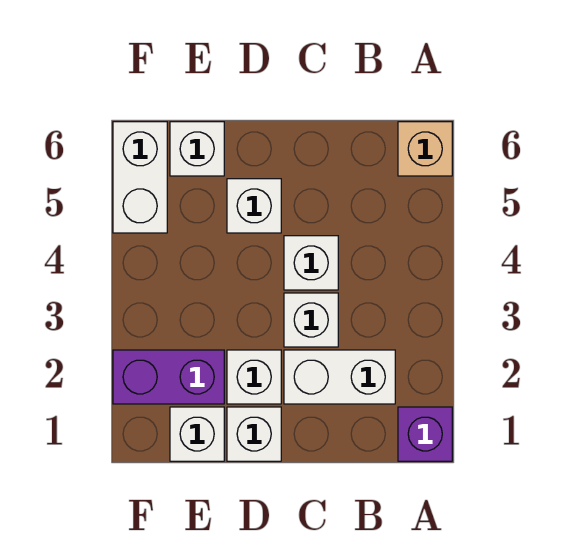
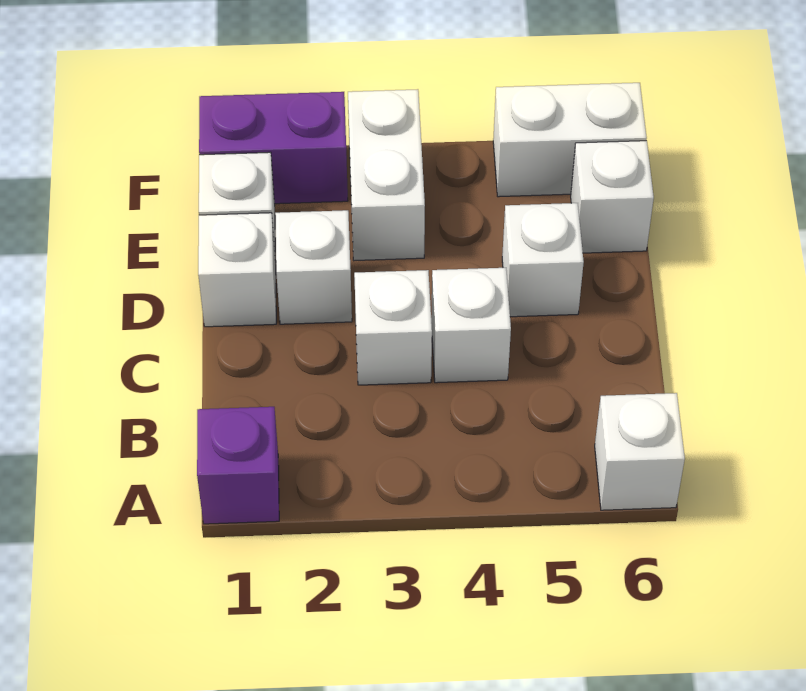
tan brick A6 level 1 -> white brick A6 level 1
white brick B2:C2 level 1 -> white brick E3:F3 level 1
purple brick E2:F2 level 1 -> purple brick F1:F2 level 1

